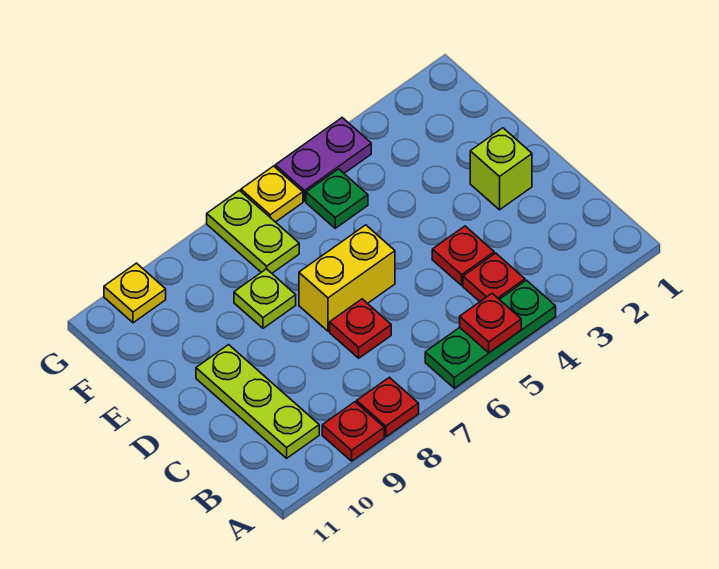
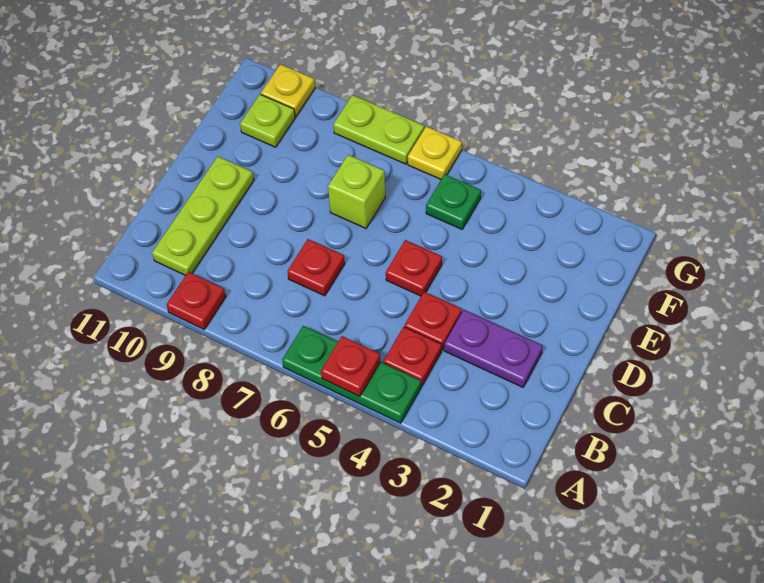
red plate A8 level 1 -> red plate D5 level 1
lime brick D2 level 1 -> lime brick E7 level 1
yellow brick D6:D7 level 1 -> none
lime plate E8 level 1 -> lime plate F10 level 1
lime plate F7:G7 level 1 -> lime plate G7:G8 level 1
purple plate G4:G5 level 1 -> purple plate C2:C3 level 1

